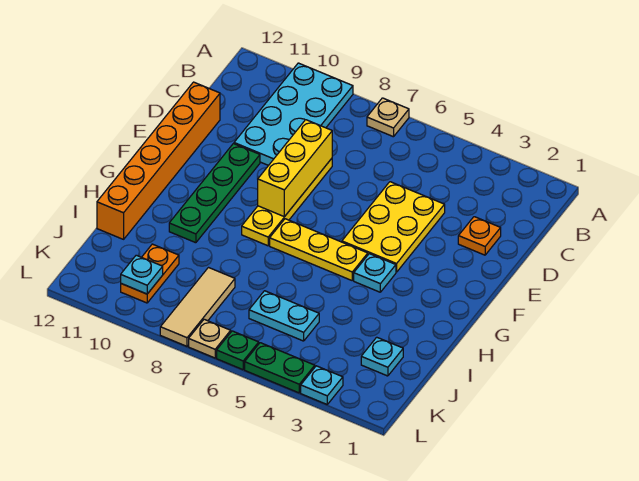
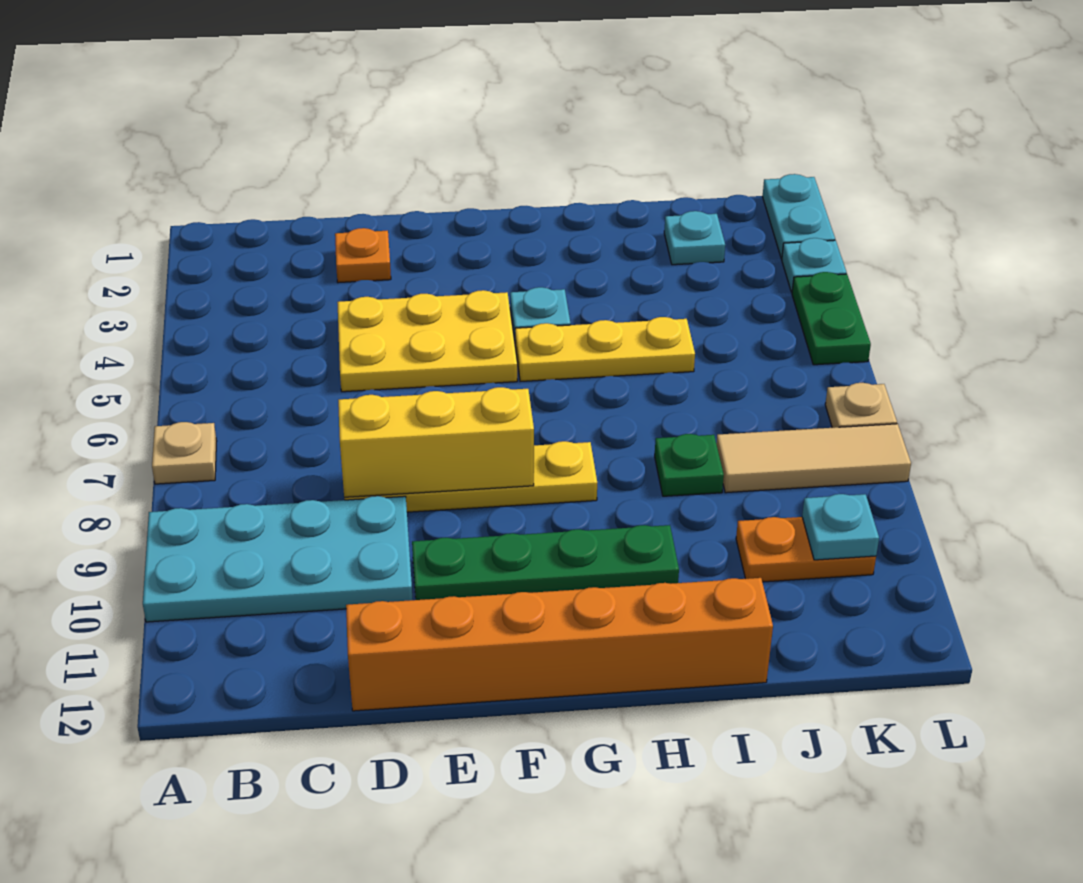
yellow plate G5:G7 level 1 -> yellow plate G5:I5 level 1
cyan plate J5:J6 level 1 -> cyan plate L1:L2 level 1
green plate L6 level 1 -> green plate I8 level 1

